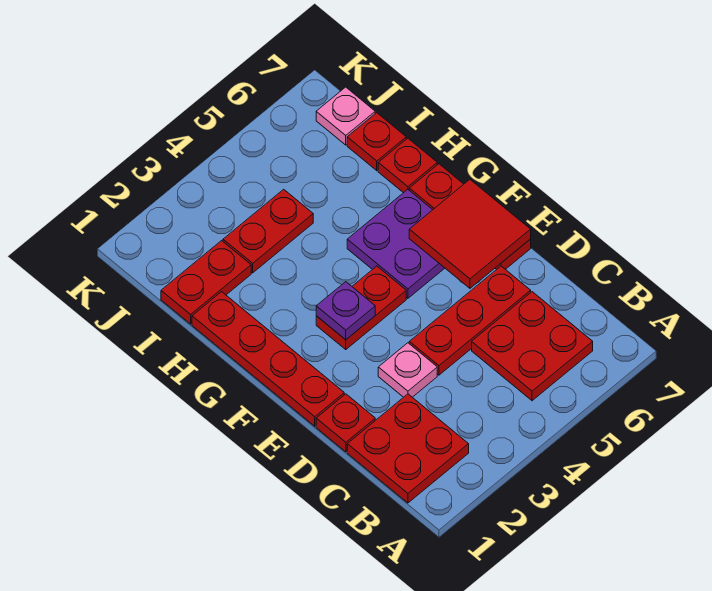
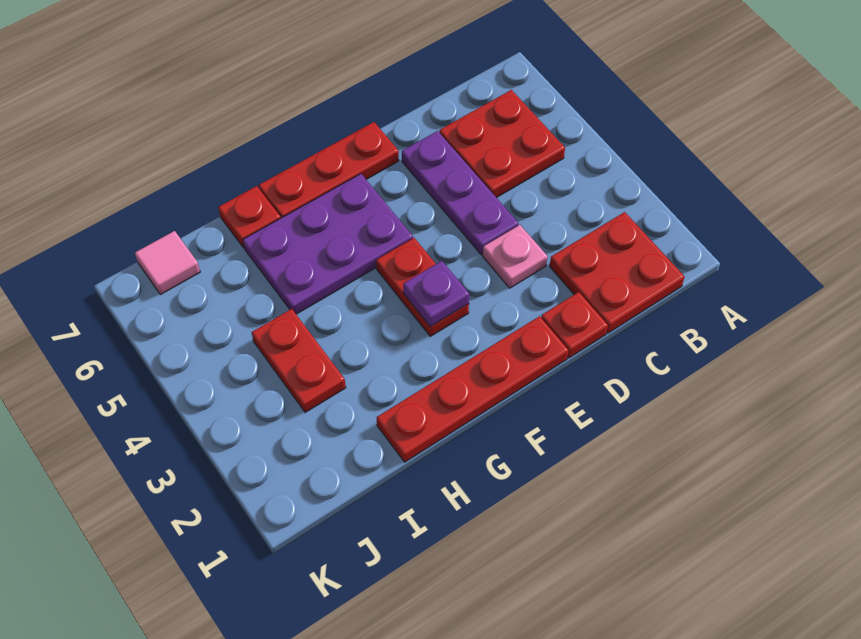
red plate D4:D6 level 1 -> purple plate D4:D6 level 1
red tile E6:F7 level 2 -> none
purple plate F5:G6 level 1 -> purple plate F5:H6 level 1
red plate I1:I2 level 1 -> none
red plate I7 level 1 -> none
pink plate J7 level 1 -> pink tile J7 level 1

